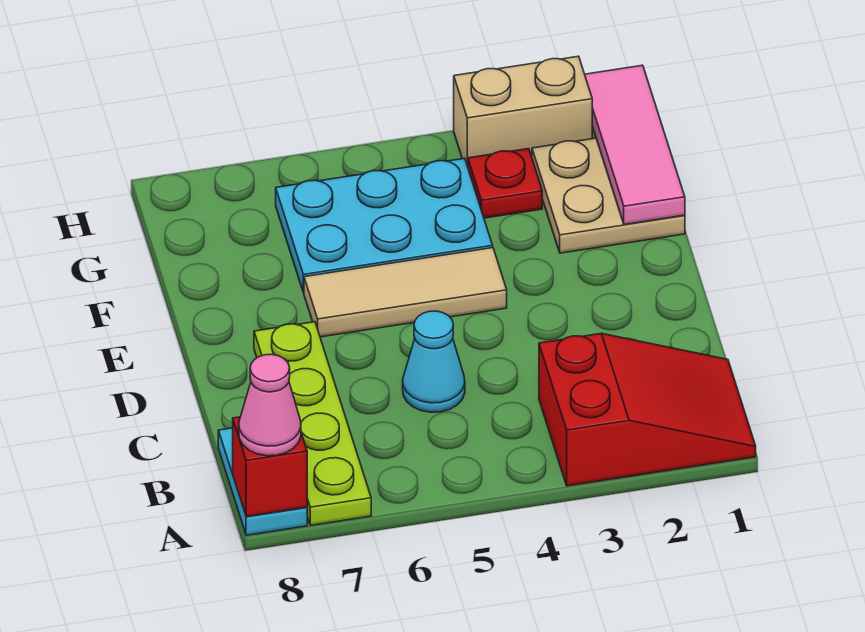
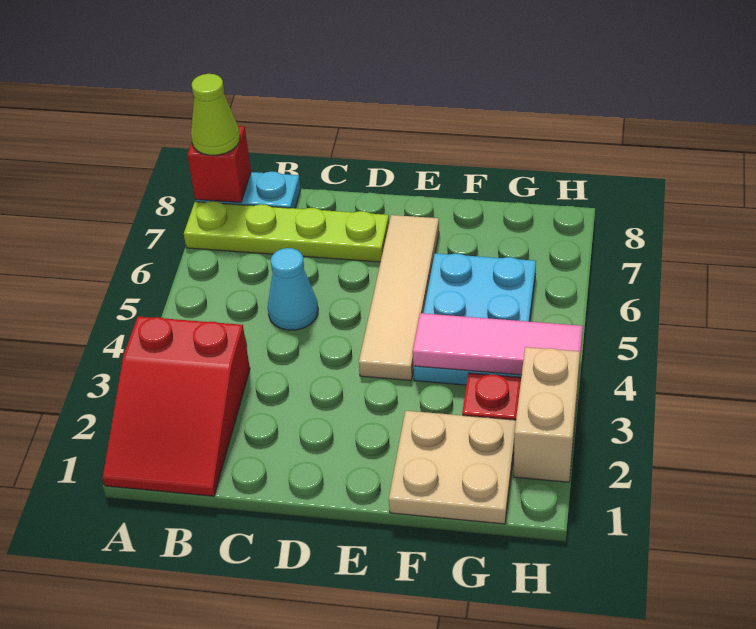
pink cone A8 level 3 -> lime cone A8 level 3
tan tile E4:E6 level 1 -> tan tile E4:E7 level 1
pink tile F1:H1 level 2 -> pink tile F4:H4 level 2

